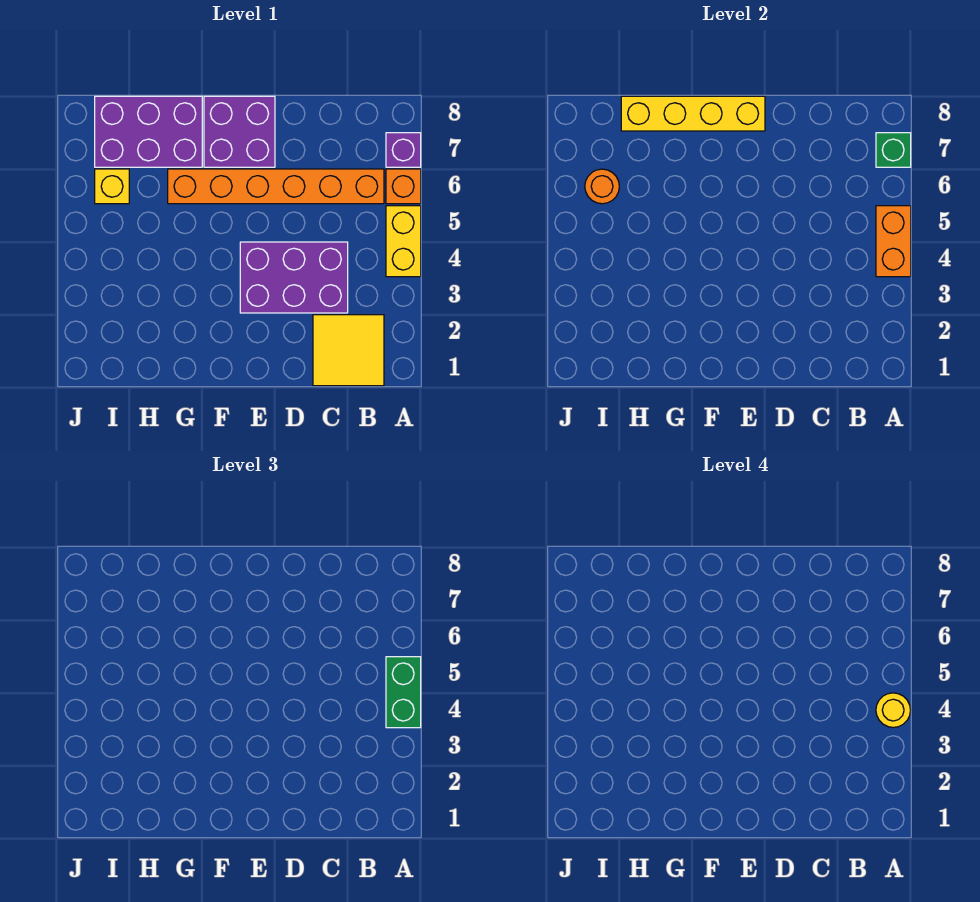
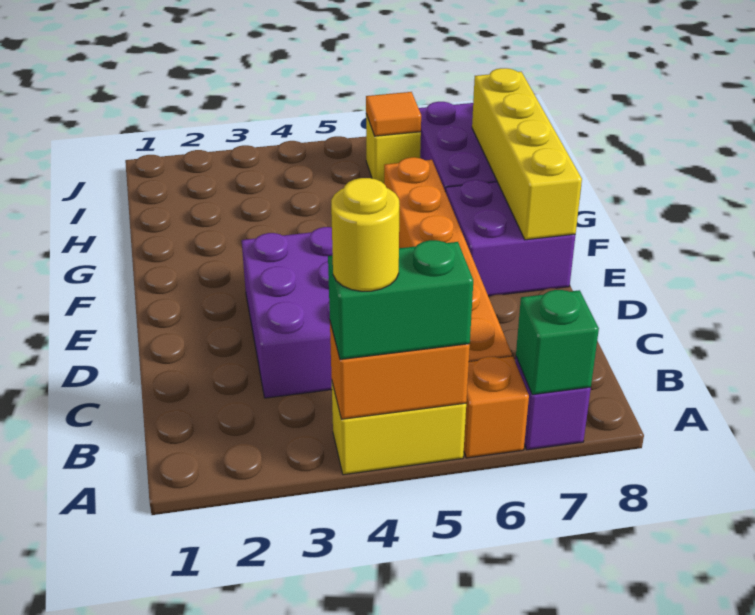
yellow tile B1:C2 level 1 -> none
orange round brick I6 level 2 -> orange tile I6 level 2

